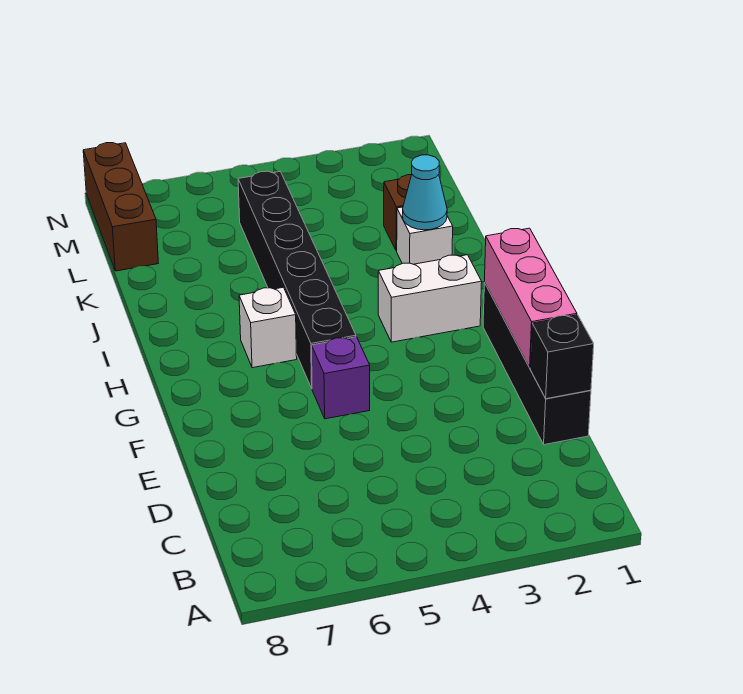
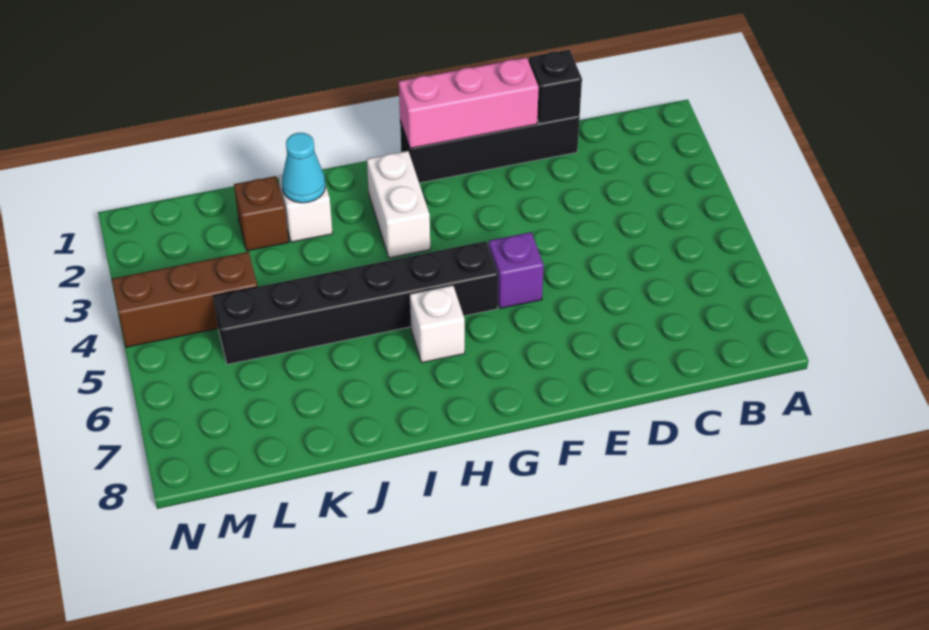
brown brick L8:N8 level 1 -> brown brick L4:N4 level 1

